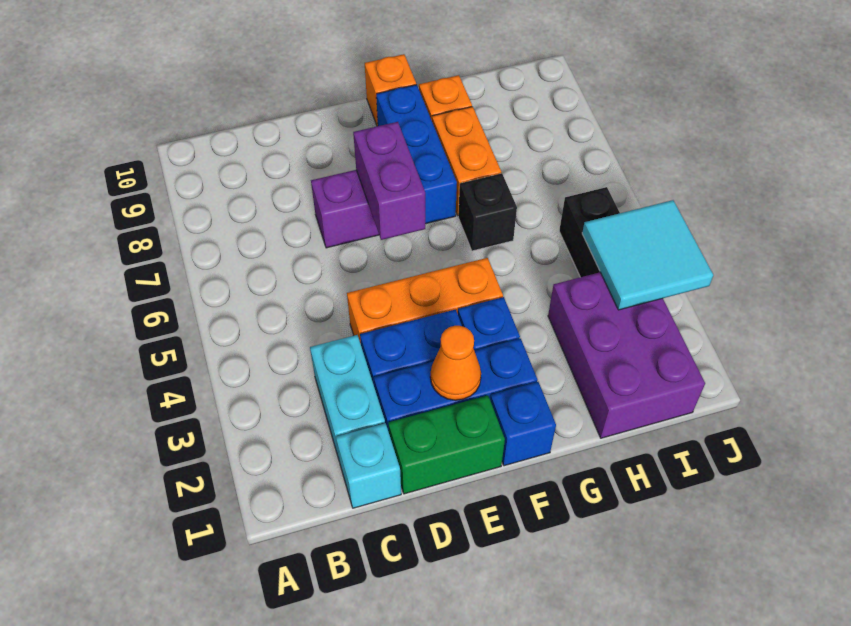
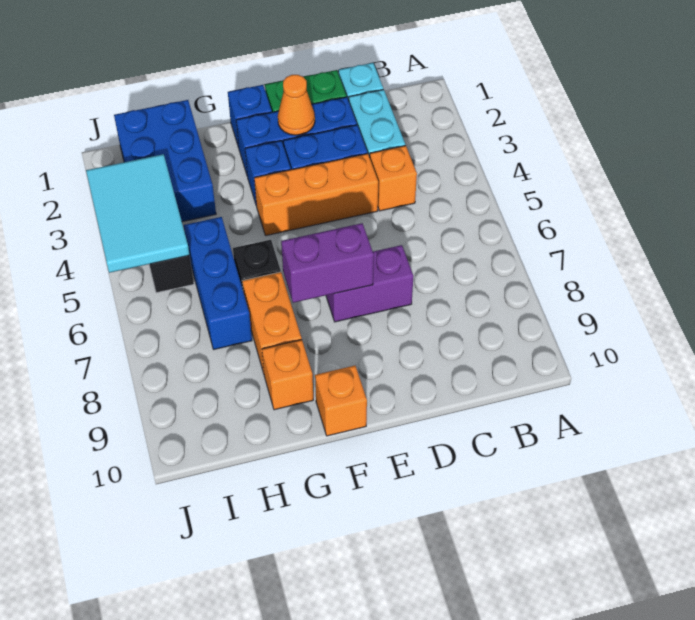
none -> orange brick C4 level 1
purple brick E6:E7 level 2 -> purple brick E7:F7 level 2
blue brick F7:F9 level 1 -> blue brick H5:H7 level 1
purple brick H1:I3 level 1 -> blue brick H1:I3 level 1
cyan tile I3:J4 level 2 -> cyan tile I3:J5 level 2

